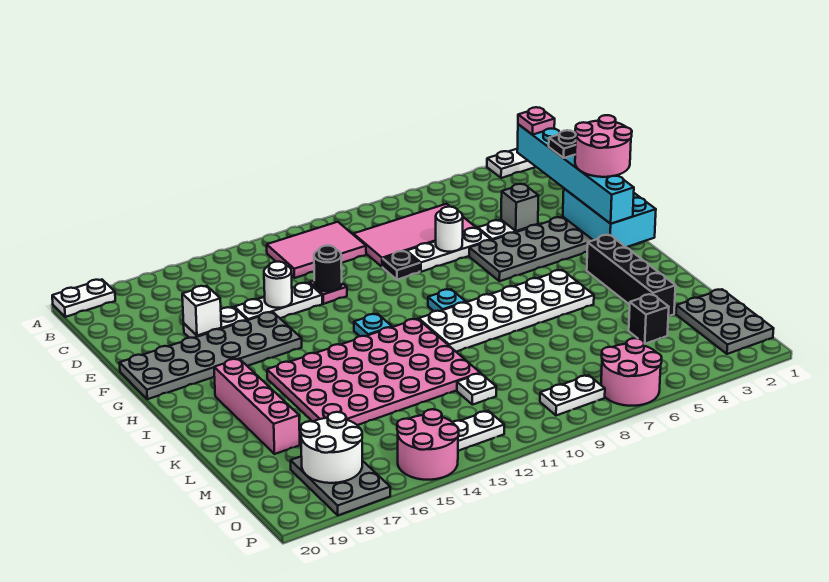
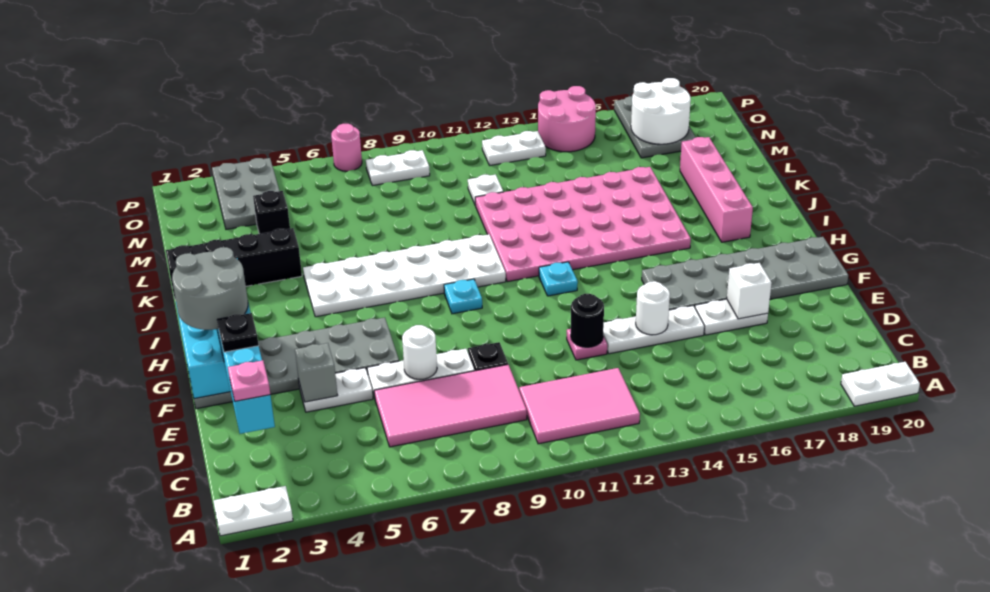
pink round brick F1:G2 level 4 -> grey round brick F1:G2 level 4
black brick I3:L3 level 1 -> black brick K1:K4 level 1
grey plate M1:O2 level 1 -> grey plate N3:P4 level 1
pink round brick O6:P7 level 1 -> pink round brick P7 level 1

